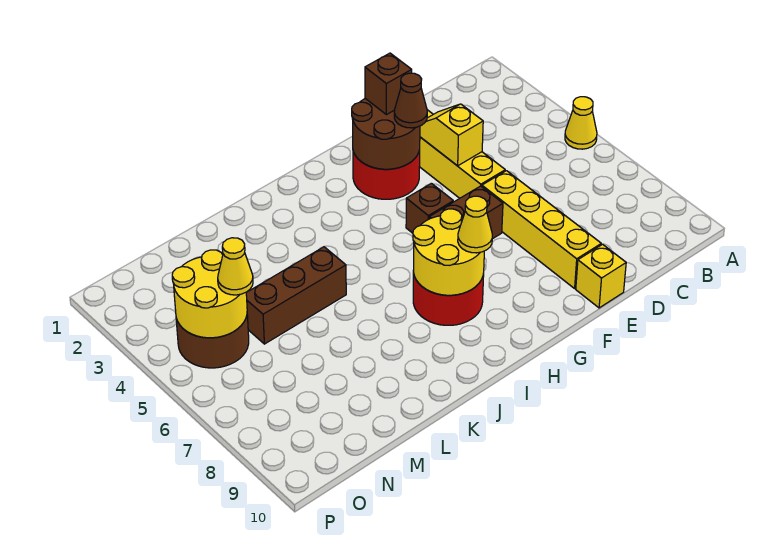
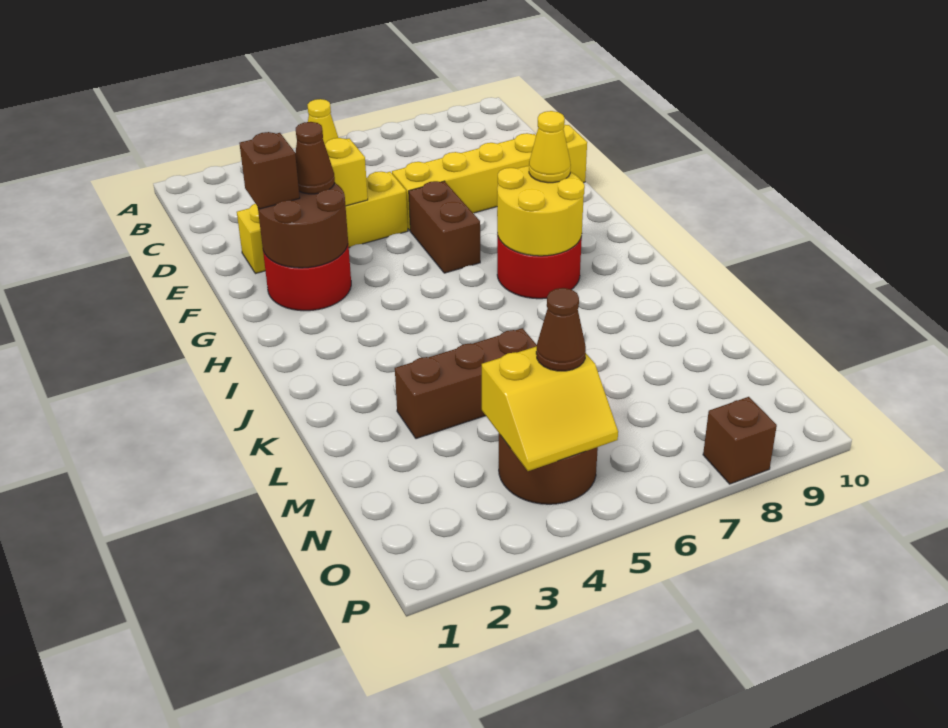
brown brick G5 level 1 -> brown brick P8 level 1
brown brick K5:M5 level 1 -> brown brick L3:L5 level 1
yellow round brick N4:O5 level 2 -> yellow slope N4:O5 level 2 top N
yellow cone N5 level 3 -> brown cone N5 level 3

